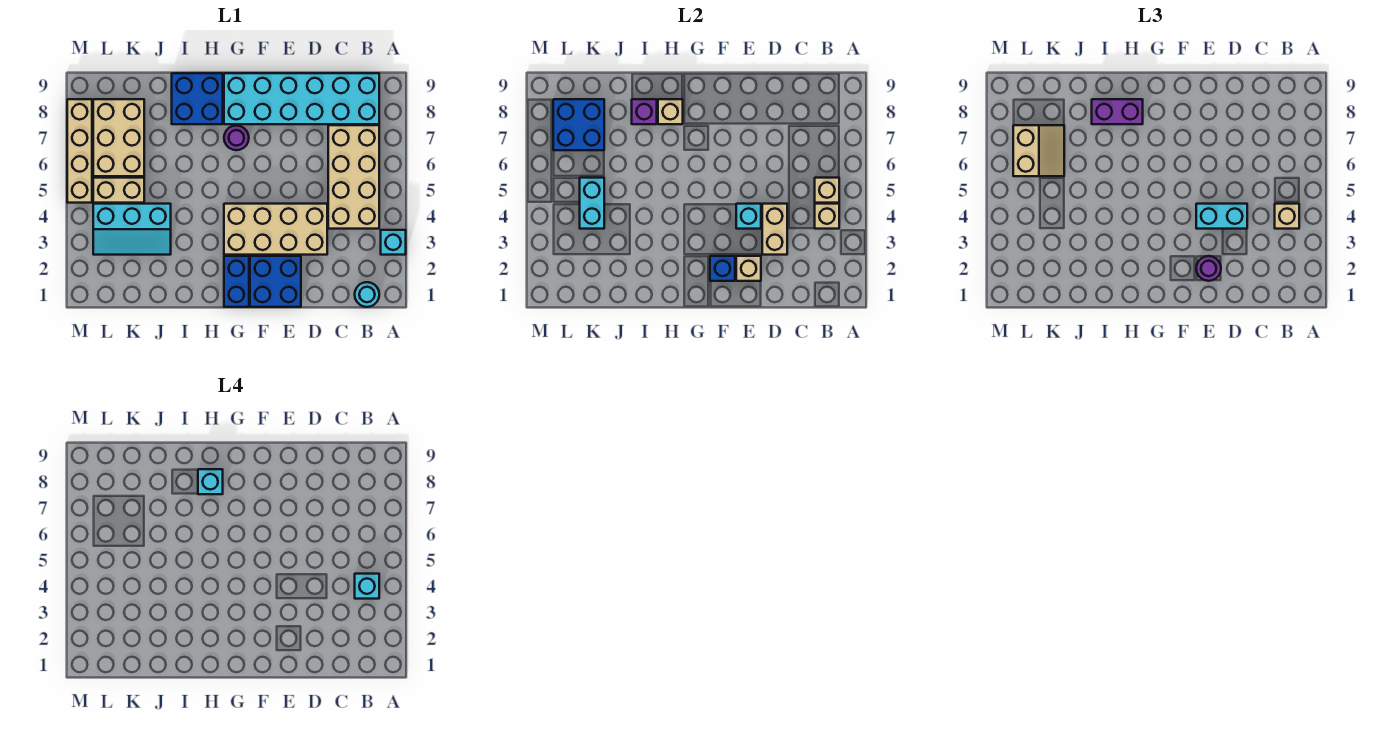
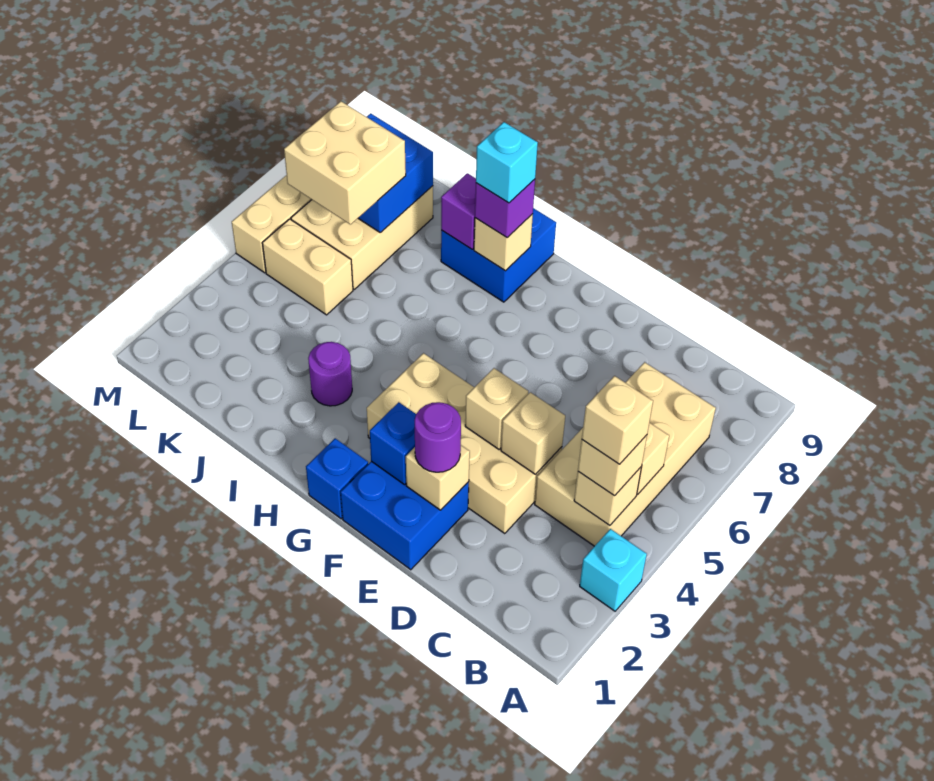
cyan round brick B1 level 1 -> none
cyan brick B4 level 4 -> tan brick B4 level 4
cyan brick B8:G9 level 1 -> none
tan brick D3:D4 level 2 -> tan brick D4 level 2
cyan brick D4:E4 level 3 -> none
cyan brick E4 level 2 -> tan brick E4 level 2
blue brick G1:G2 level 1 -> blue brick G1 level 1
purple round brick G7 level 1 -> purple round brick I3 level 1
purple brick H8:I8 level 3 -> purple brick H8 level 3
cyan slope J3:L4 level 1 top 4 -> none
cyan brick K4:K5 level 2 -> none
tan slope K6:L7 level 3 top L -> tan brick K6:L7 level 3

